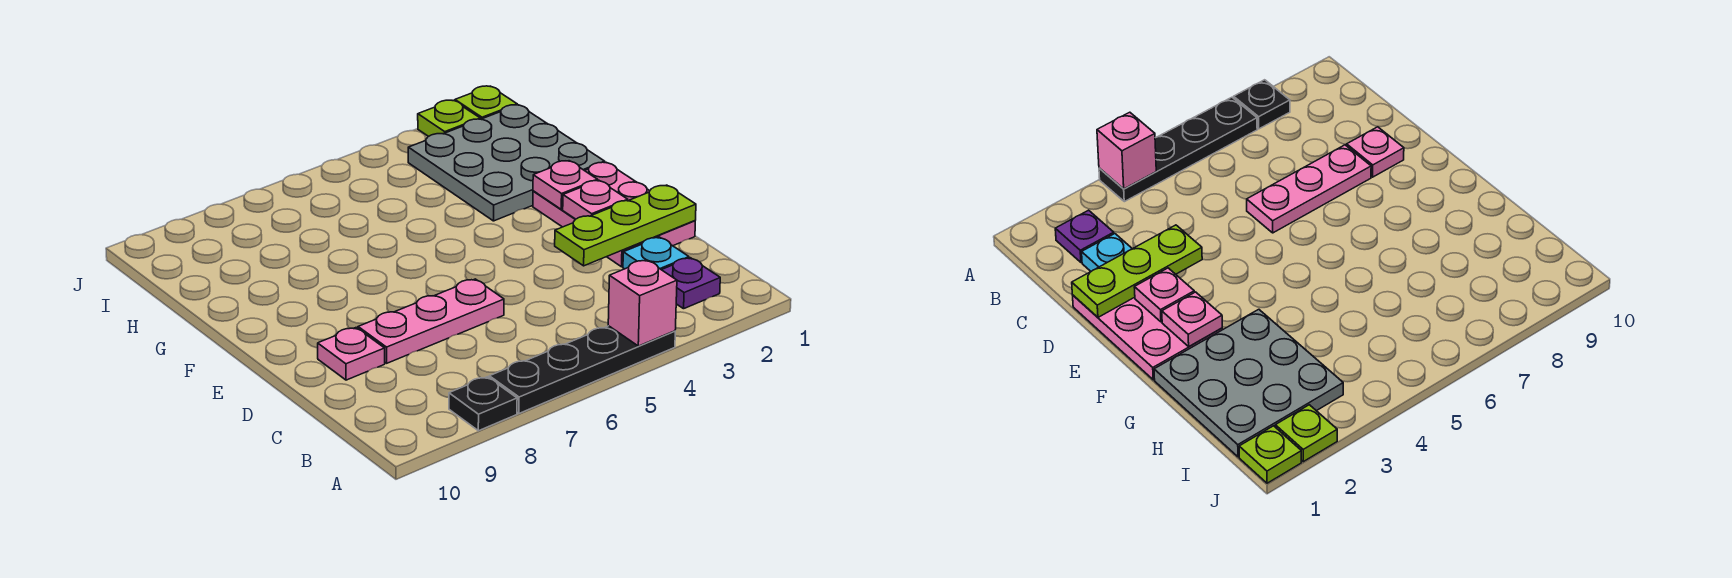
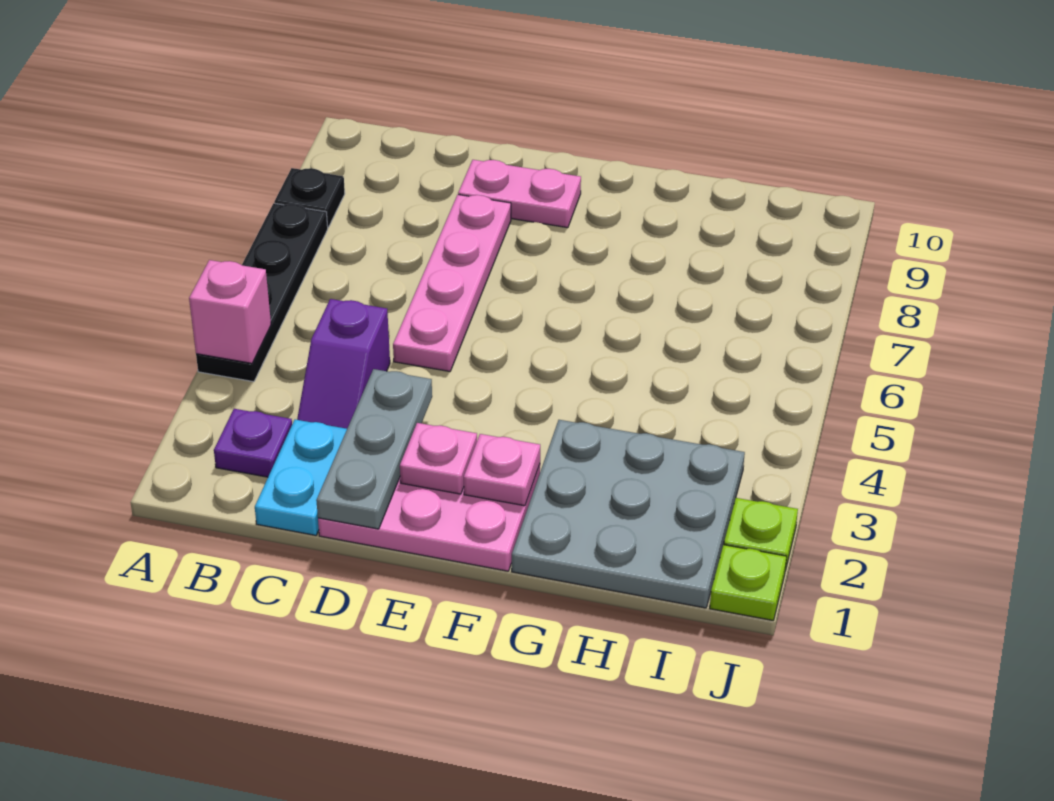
cyan plate C2 level 1 -> cyan plate C1:C2 level 1
none -> purple slope C3:C4 level 1 top 4
lime plate D1:D3 level 2 -> grey plate D1:D3 level 2
pink plate D6:D8 level 1 -> pink plate D5:D8 level 1
pink plate D9 level 1 -> pink plate D9:E9 level 1

